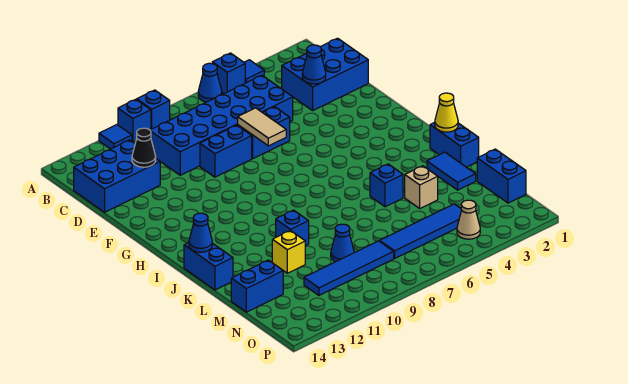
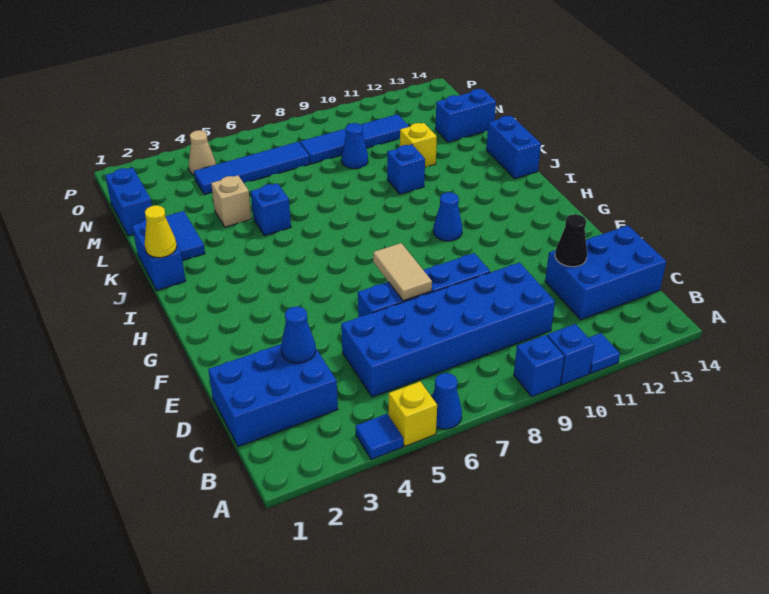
blue brick A5 level 1 -> yellow brick A5 level 1
blue cone J14 level 2 -> blue cone H10 level 1

